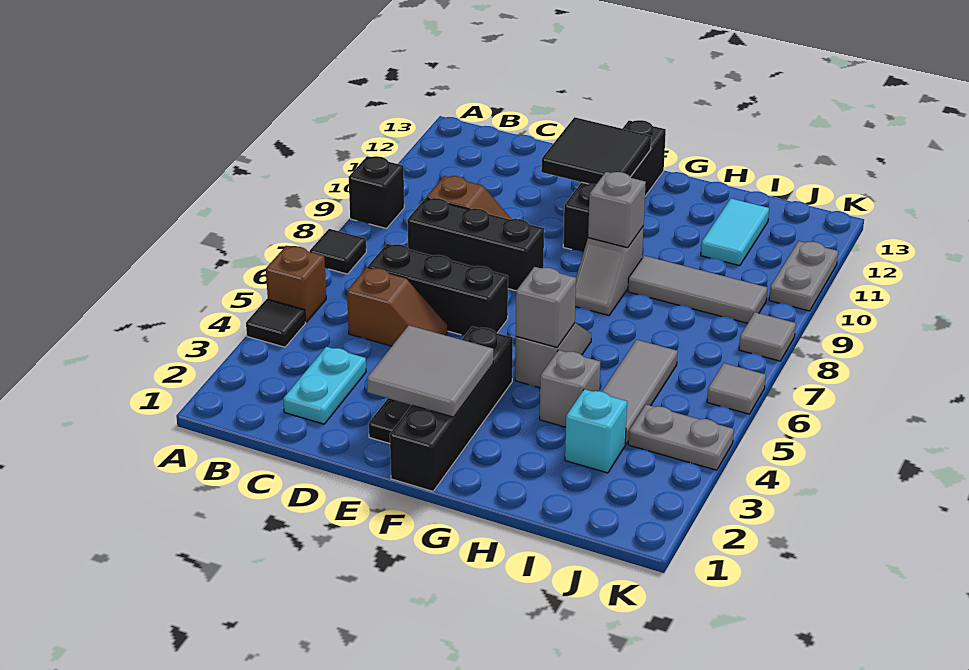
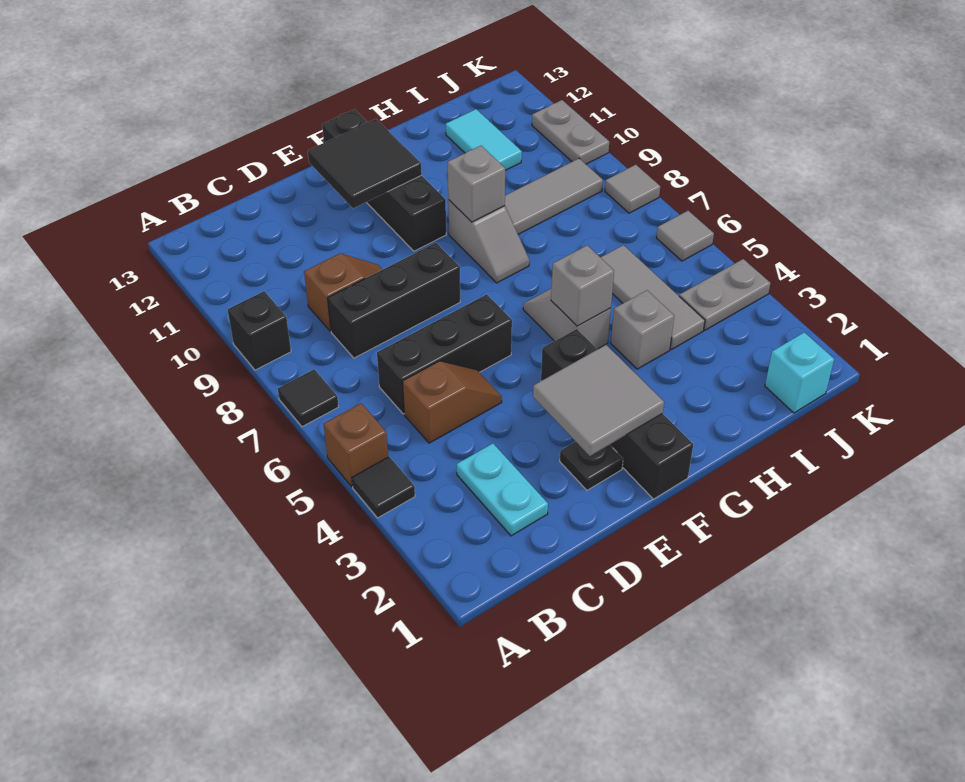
cyan brick I3 level 1 -> cyan brick J1 level 1

